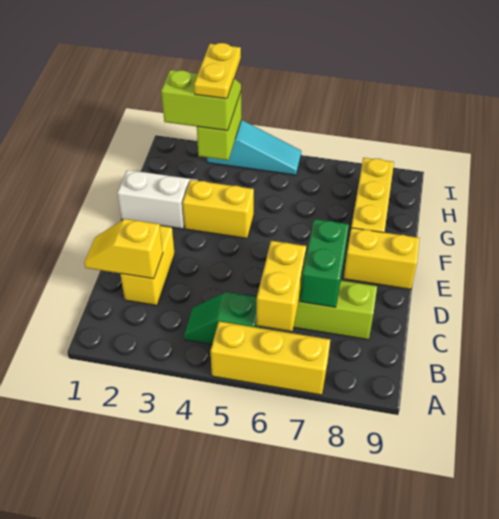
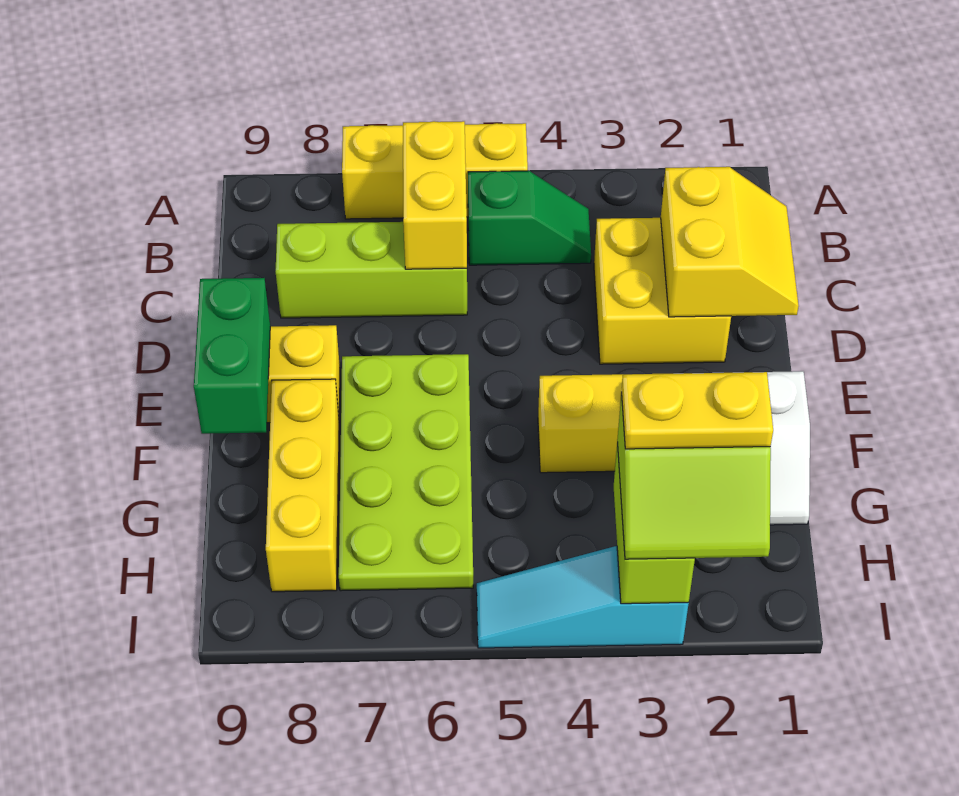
yellow slope C1:C2 level 2 top 2 -> yellow slope C1:D2 level 2 top 2
yellow brick C2:D2 level 1 -> yellow brick C2:D3 level 1
green brick C7:D7 level 2 -> green brick E9:F9 level 2
none -> lime plate E6:H7 level 1
yellow plate H3:I3 level 4 -> yellow plate H2:H3 level 4

